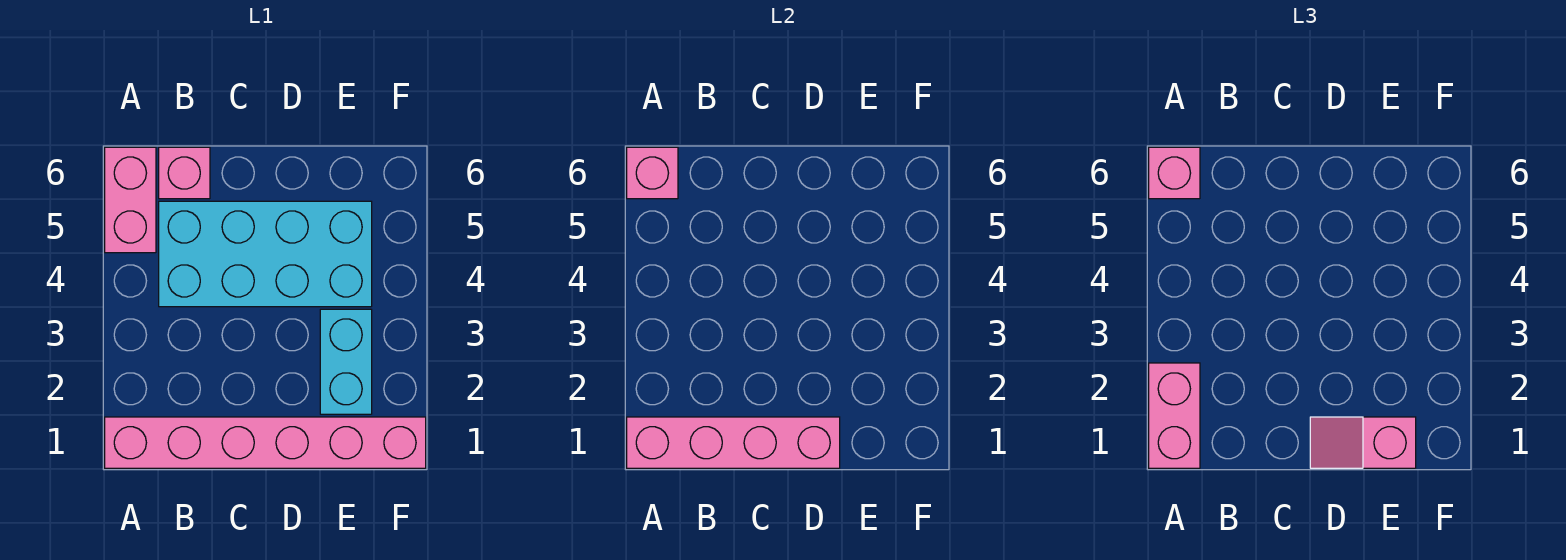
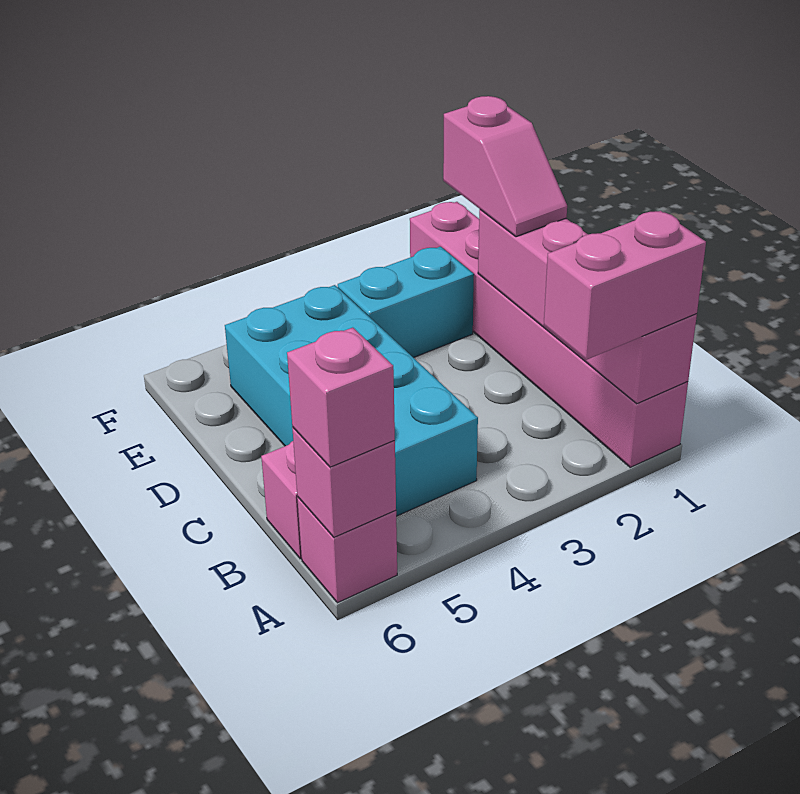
pink brick A5:A6 level 1 -> pink brick A6 level 1

